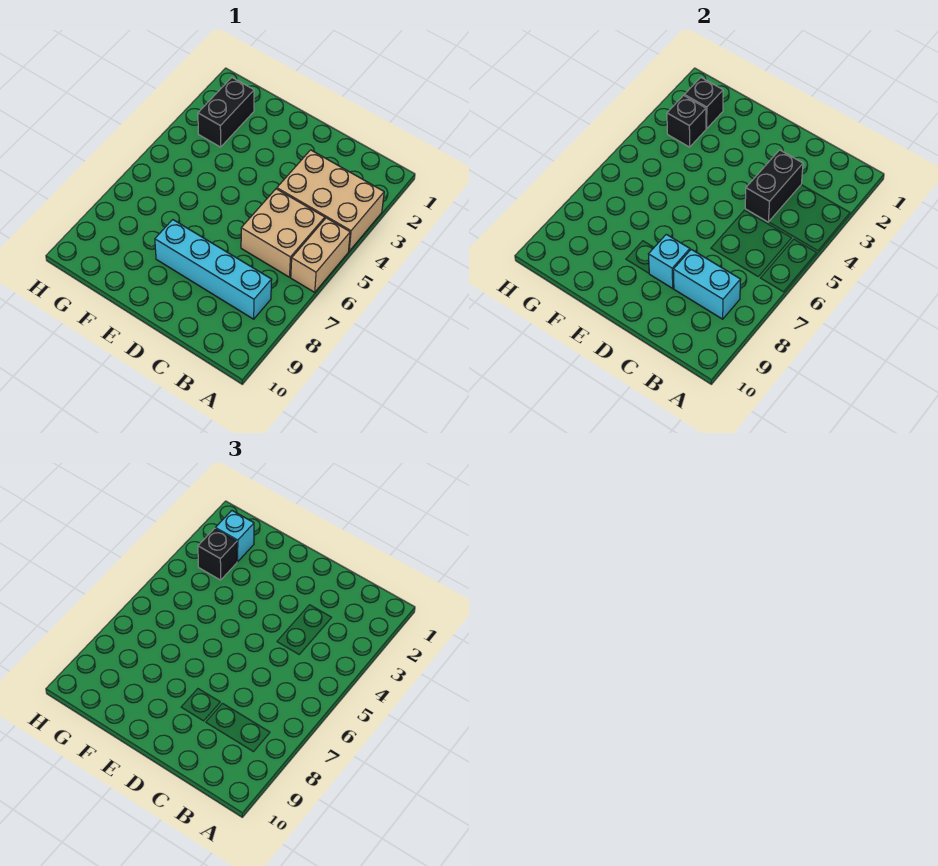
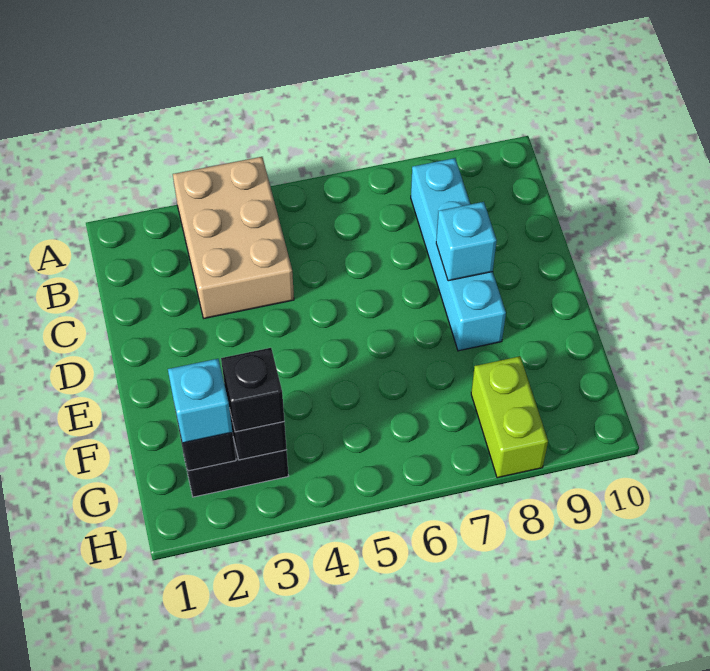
tan brick A5:A6 level 1 -> none
tan brick B5:C6 level 1 -> none
cyan brick B8:C8 level 2 -> none
black brick C3:C4 level 2 -> none
none -> lime brick G8:H8 level 1

